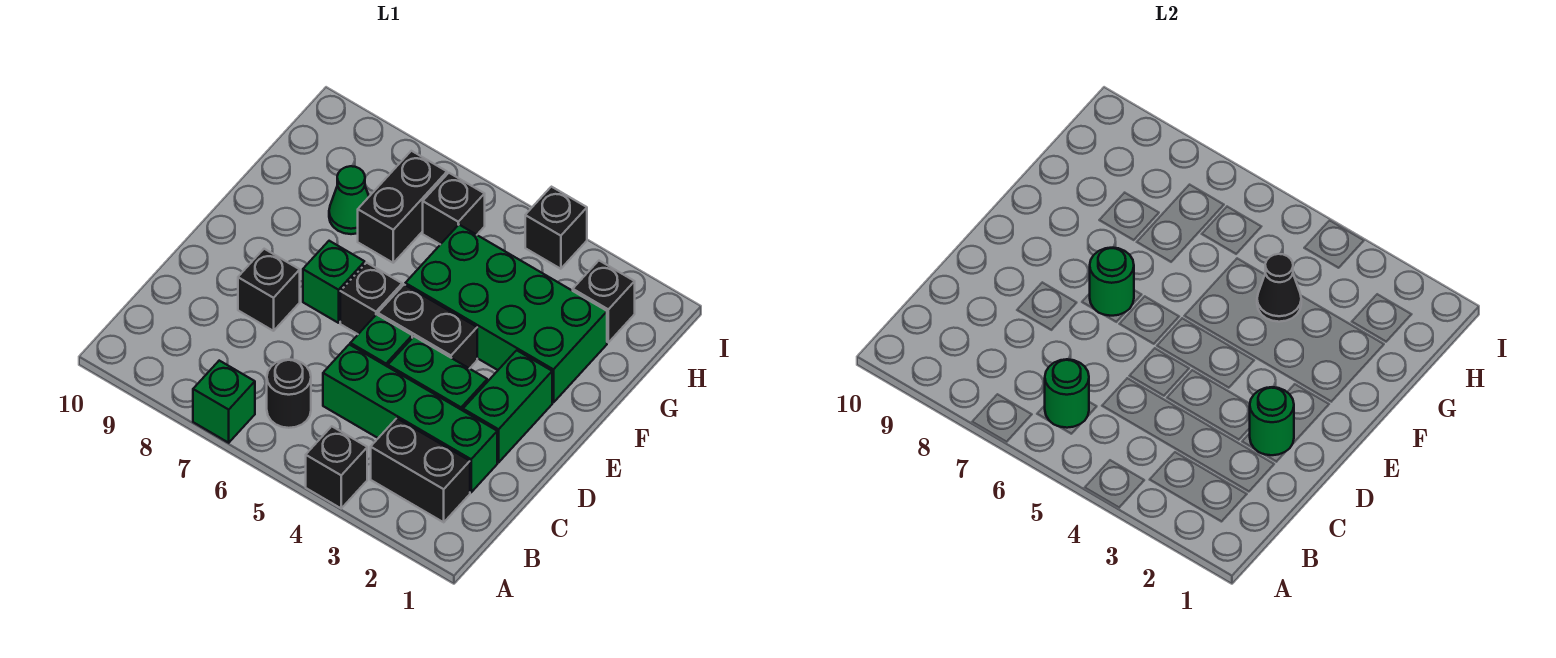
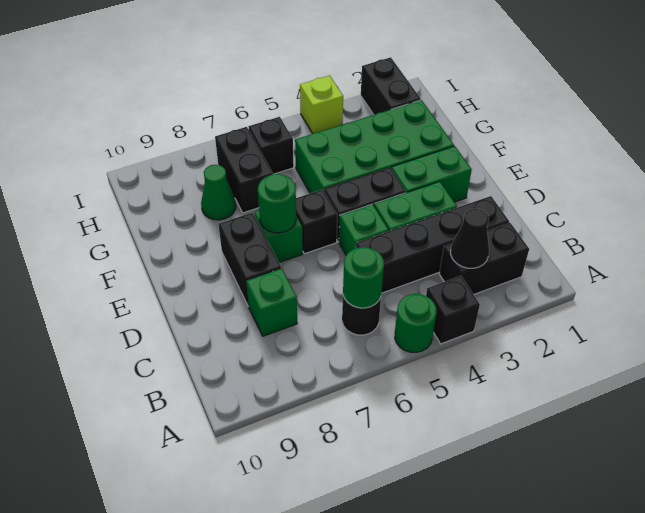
green brick A7 level 1 -> green brick C8 level 1
green brick C2:C5 level 1 -> black brick C2:C5 level 1
green brick D2:E2 level 1 -> green brick E2:E3 level 1
green round brick D2 level 2 -> green round brick A5 level 1
black brick D8 level 1 -> black brick D8:E8 level 1
black cone G4 level 2 -> black cone B3 level 2
black brick H2 level 1 -> black brick H2:I2 level 1
black brick I4 level 1 -> lime brick I4 level 1

